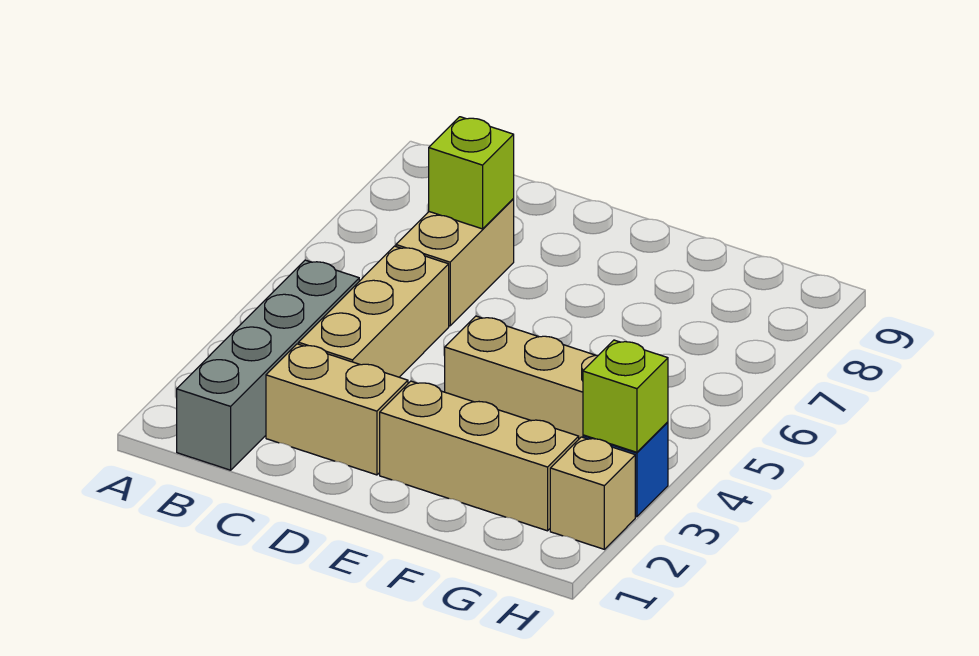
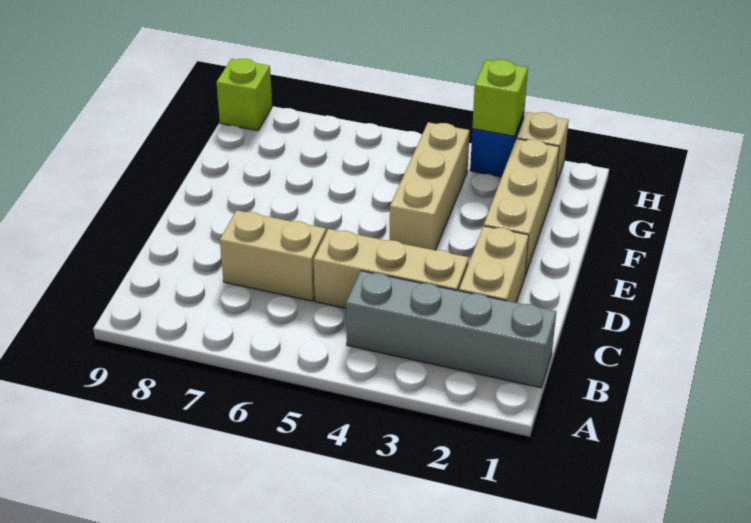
lime brick C7 level 2 -> lime brick H9 level 1

